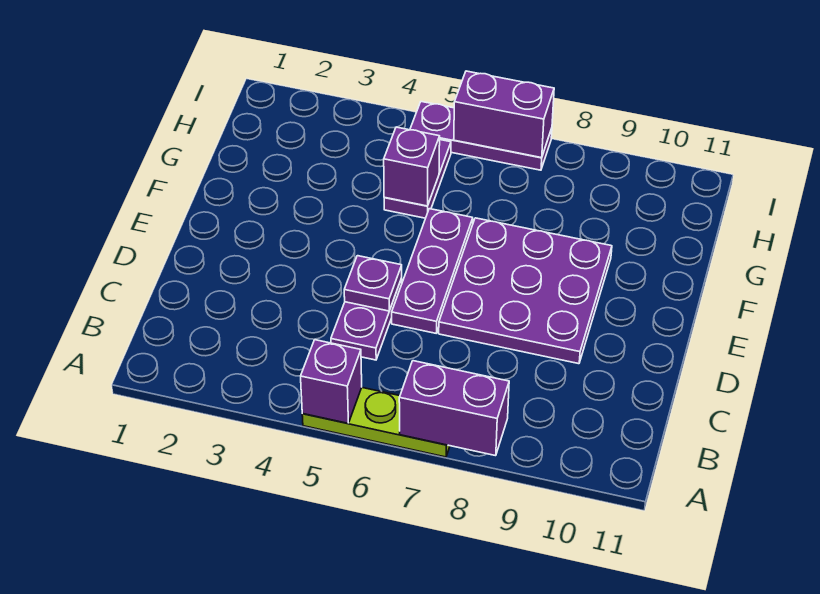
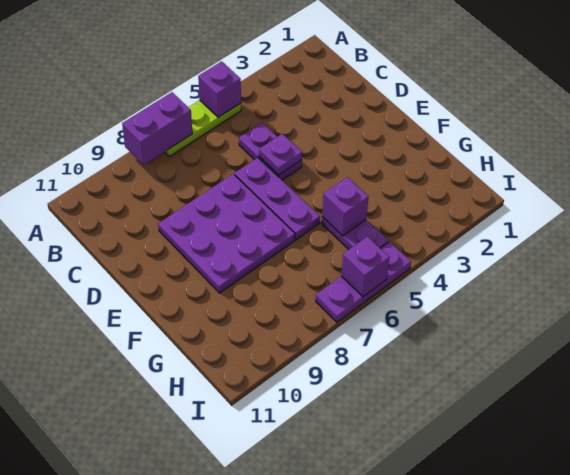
purple brick I6:I7 level 2 -> purple brick I6 level 2

